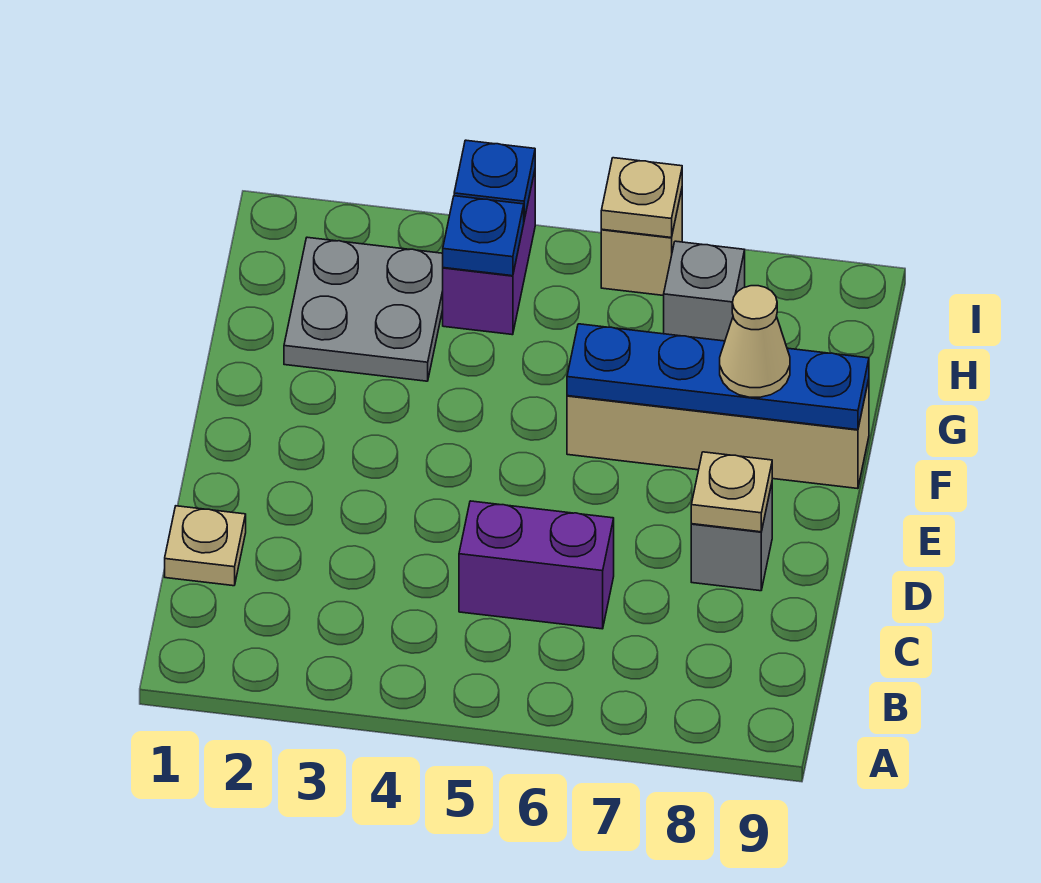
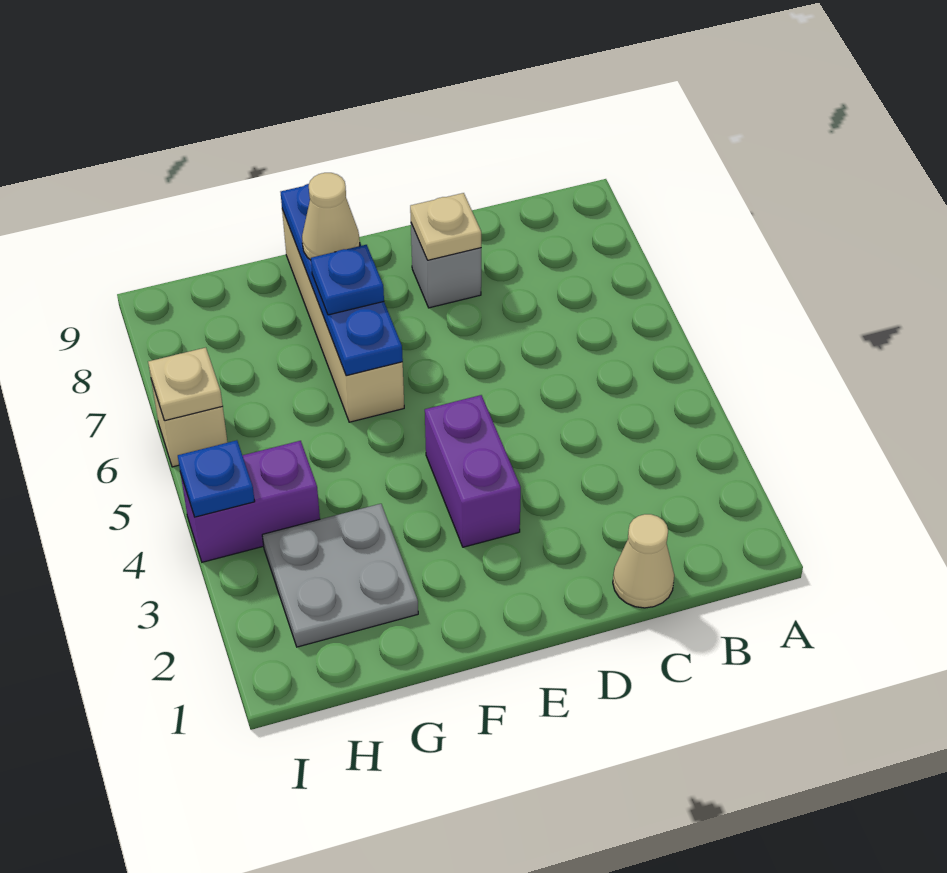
tan plate C1 level 1 -> tan cone C1 level 1
purple brick C5:C6 level 1 -> purple brick E3:E4 level 1
blue plate H4 level 2 -> blue plate F7 level 3
grey brick H7 level 1 -> none

